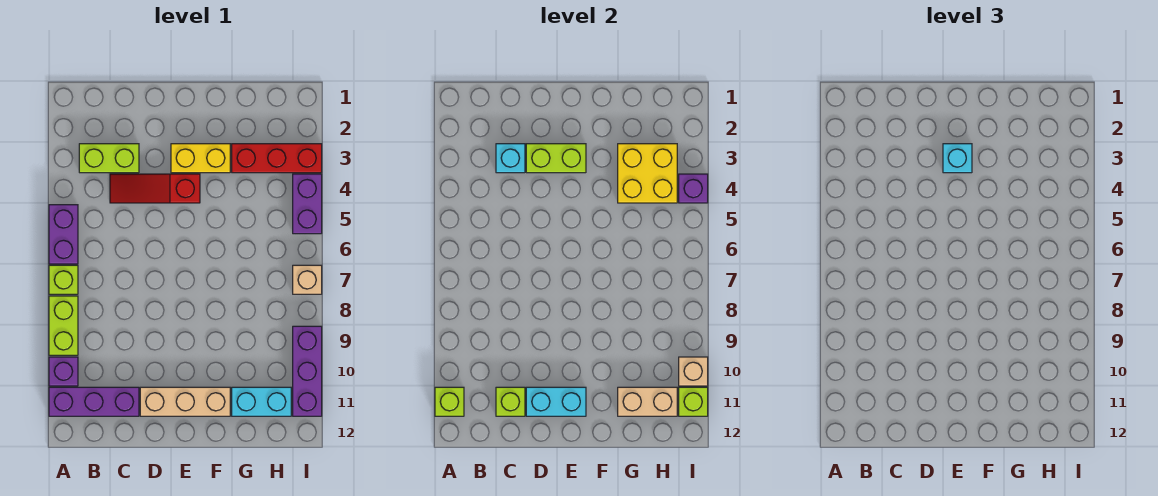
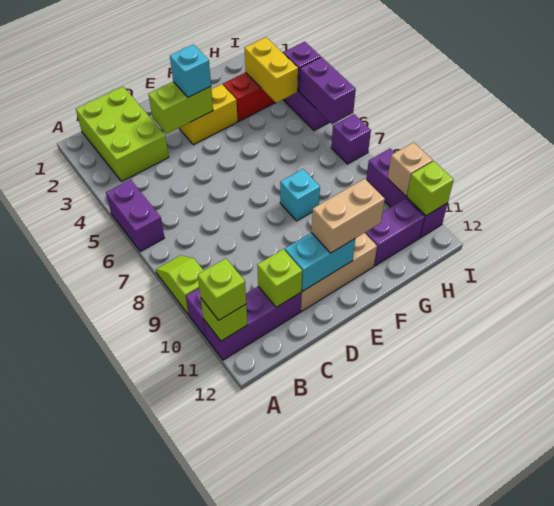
lime brick A7 level 1 -> lime brick A11 level 3
lime brick A8:A9 level 1 -> lime slope A8:A9 level 1 top 9
lime brick B3:C3 level 1 -> lime brick B1:C3 level 1
cyan brick C3 level 2 -> cyan brick F8 level 1
red slope C4:E4 level 1 top E -> none
yellow brick G3:H4 level 2 -> yellow brick H3:H4 level 2
cyan brick G11:H11 level 1 -> purple brick G11:H11 level 1
tan brick G11:H11 level 2 -> tan brick E11:F11 level 3
none -> purple brick I5:I6 level 2
tan brick I7 level 1 -> purple brick I7 level 1

